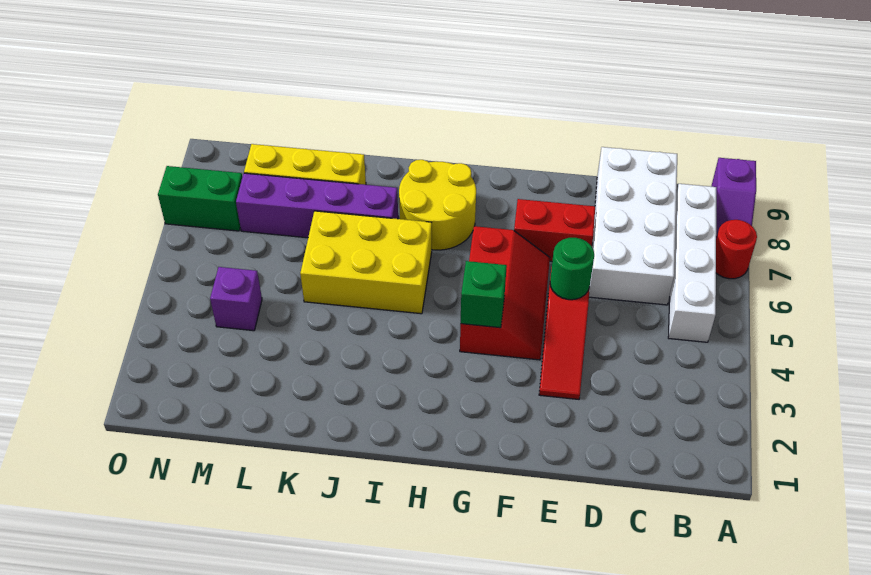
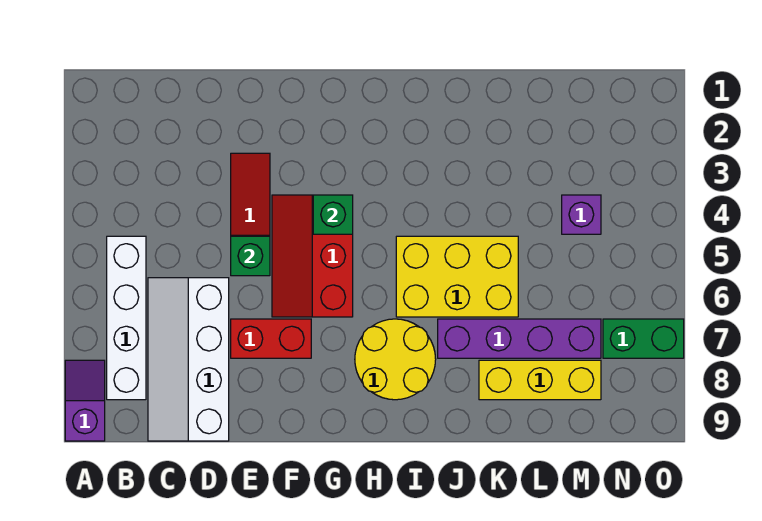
red round brick A7 level 1 -> none
white brick C6:D9 level 1 -> white slope C6:D9 level 1 top D
green round brick E5 level 2 -> green brick E5 level 2

